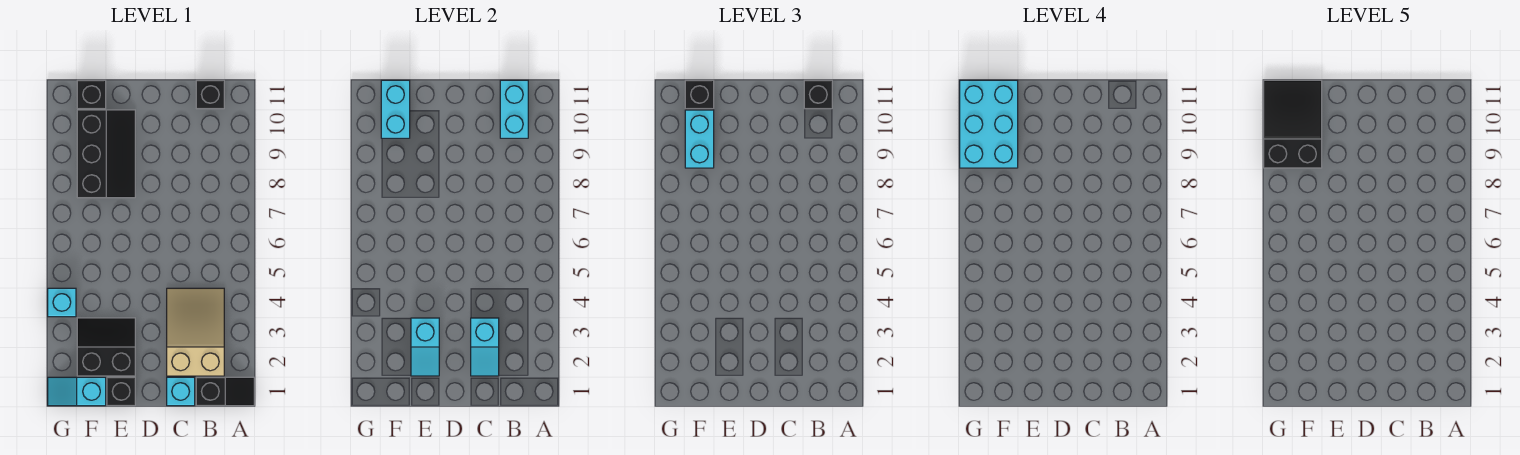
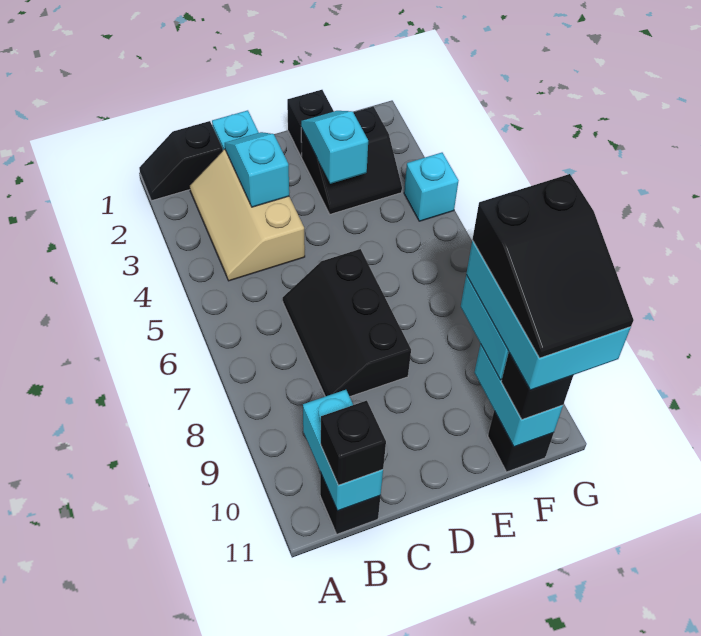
tan slope B2:C4 level 1 top 2 -> tan slope B2:C4 level 1 top C
black slope E8:F10 level 1 top F -> black slope C6:D8 level 1 top D
cyan slope F1:G1 level 1 top F -> none

